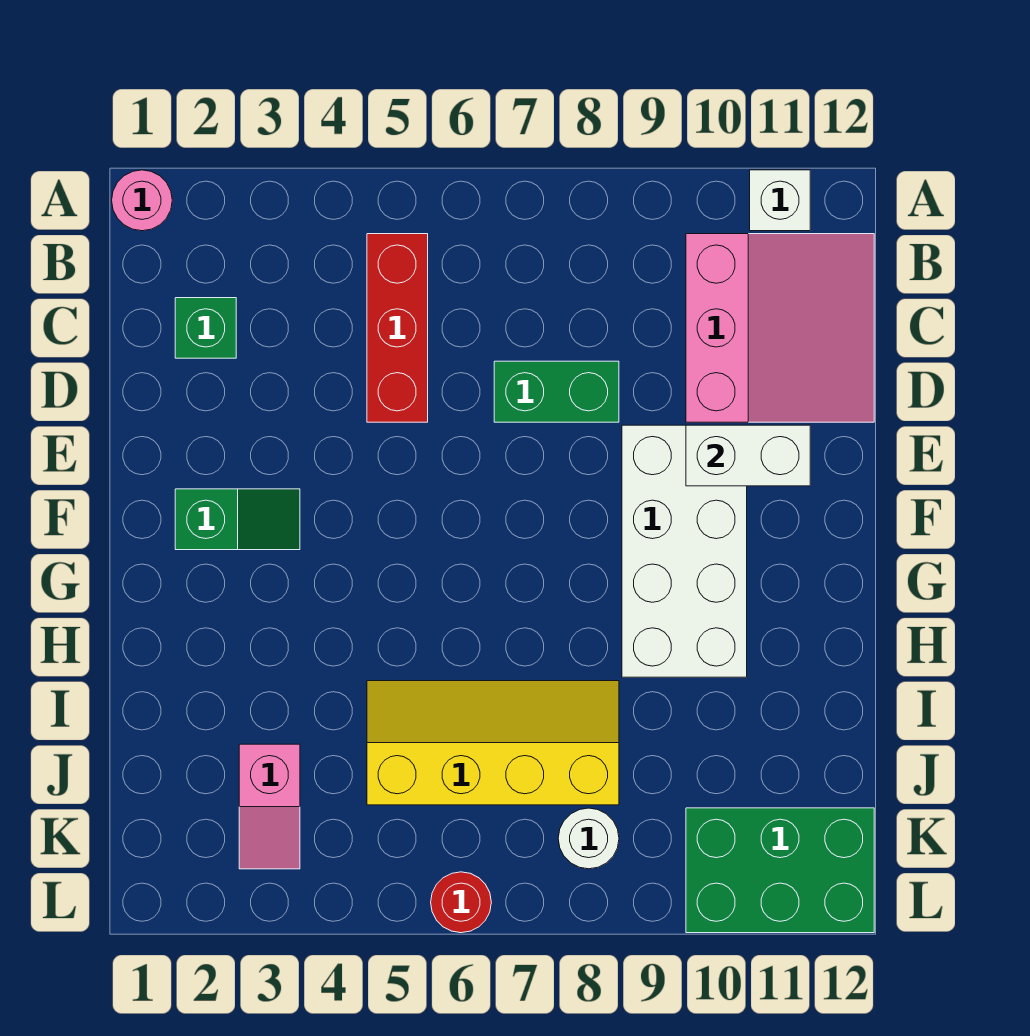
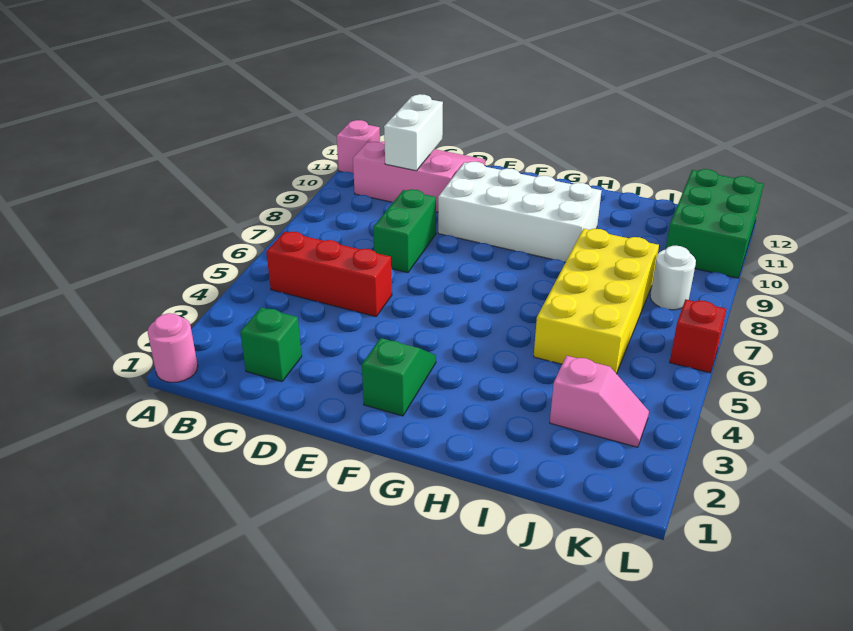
white brick A11 level 1 -> pink brick A11 level 1
white brick E10:E11 level 2 -> white brick C10:C11 level 2
yellow slope I5:J8 level 1 top J -> yellow brick I5:J8 level 1
red round brick L6 level 1 -> red brick L6 level 1

